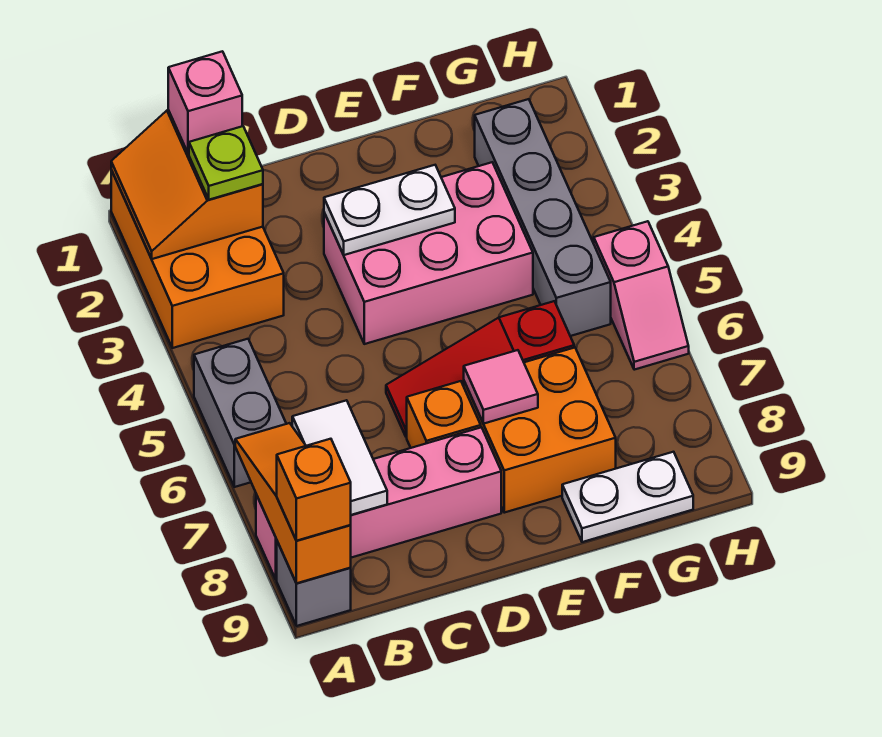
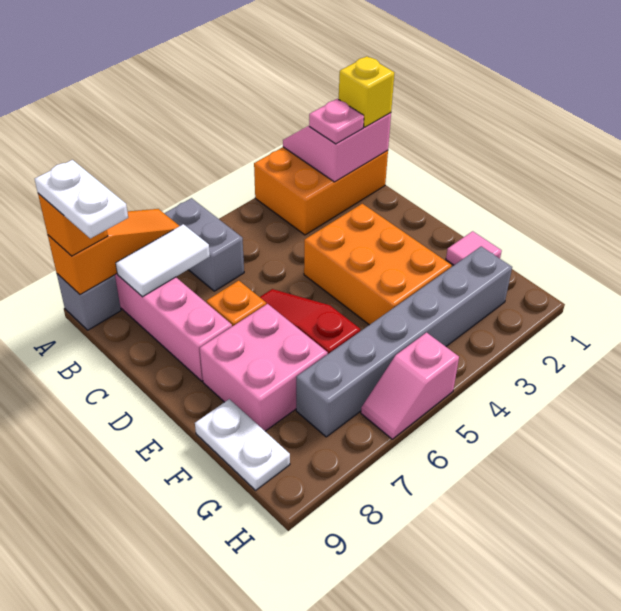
orange slope A1:B2 level 2 top B -> pink slope A1:B2 level 2 top B
grey brick A5:A6 level 1 -> grey brick A6:B6 level 1
pink brick B1 level 3 -> yellow brick B1 level 3
lime plate B2 level 3 -> pink plate B2 level 3
pink brick D3:F4 level 1 -> orange brick D3:F4 level 1
white plate D3:E3 level 2 -> white plate A9:B9 level 4
orange brick E7:F8 level 1 -> pink brick E7:F8 level 1
pink tile E7 level 2 -> pink tile F1 level 1
grey brick G2:G5 level 1 -> grey brick G2:G7 level 1

